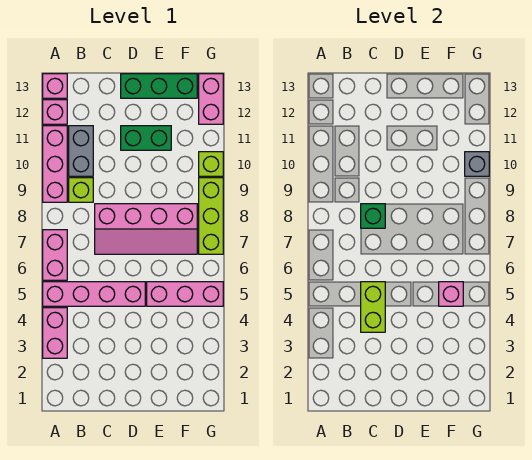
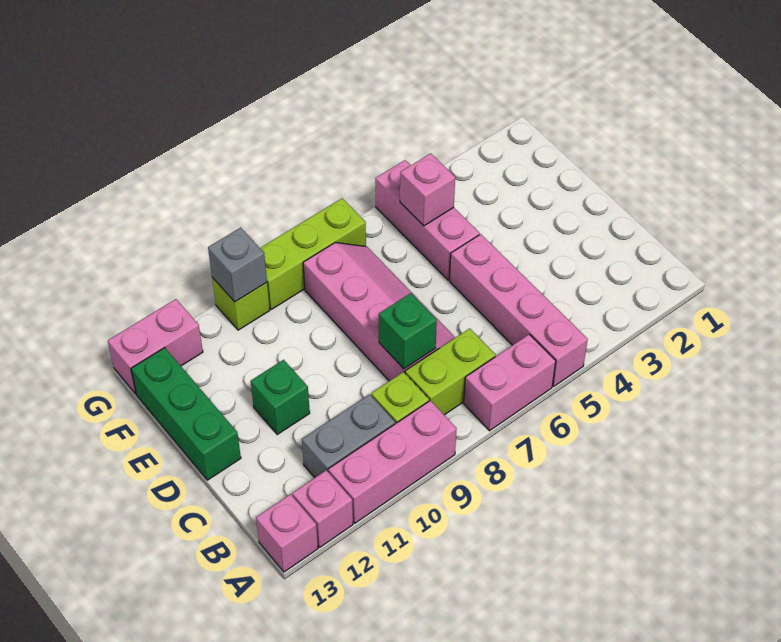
pink brick A3:A4 level 1 -> none
lime brick C4:C5 level 2 -> lime brick B7:B8 level 1
green brick D11:E11 level 1 -> green brick D11 level 1

